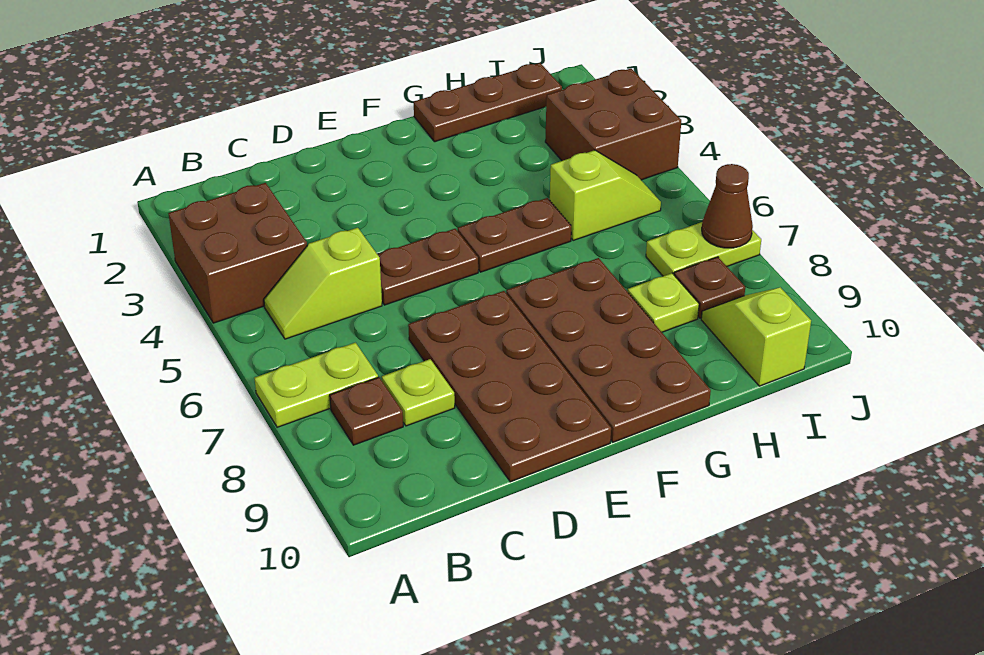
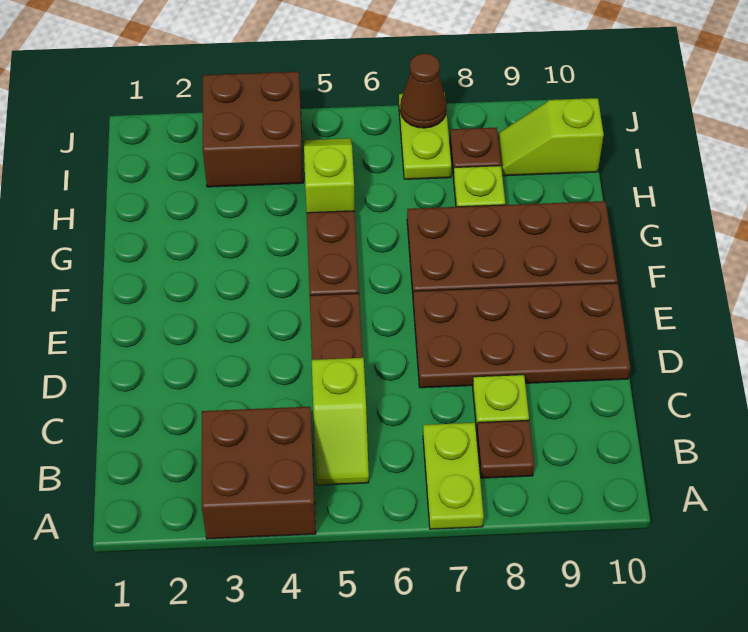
brown plate G1:I1 level 1 -> none

